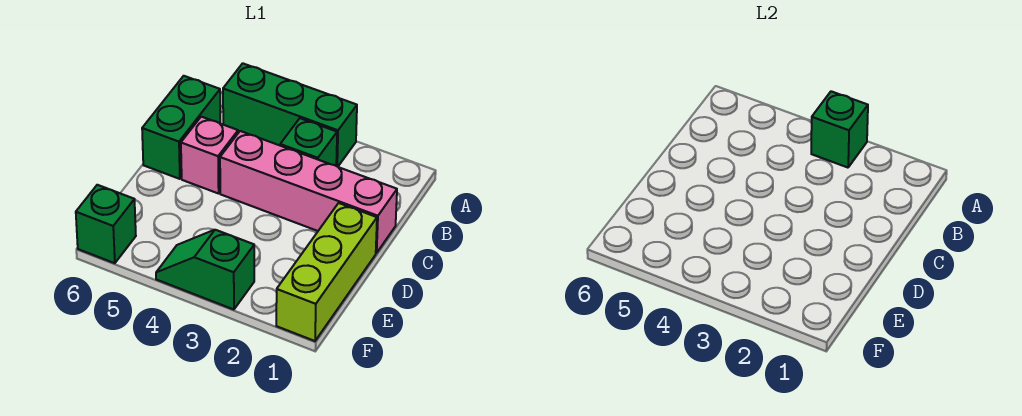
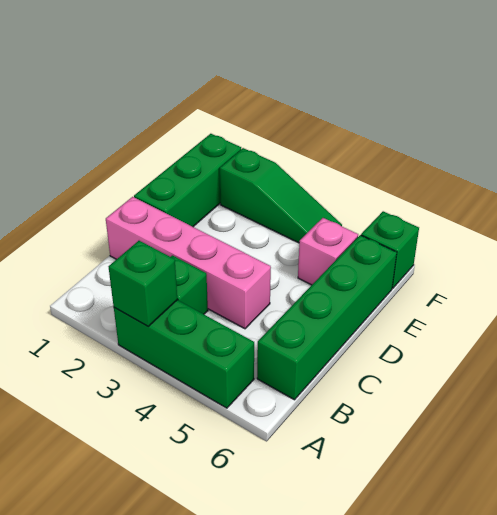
green brick B6:C6 level 1 -> green brick B6:E6 level 1
pink brick C5 level 1 -> pink brick E5 level 1
lime brick D1:F1 level 1 -> green brick D1:F1 level 1
green slope F3:F4 level 1 top 3 -> green slope F2:F4 level 1 top 2

